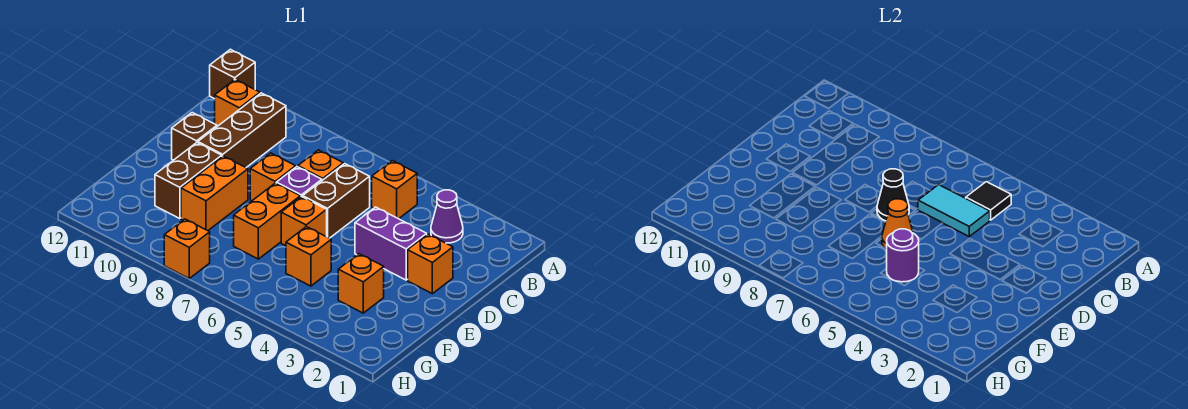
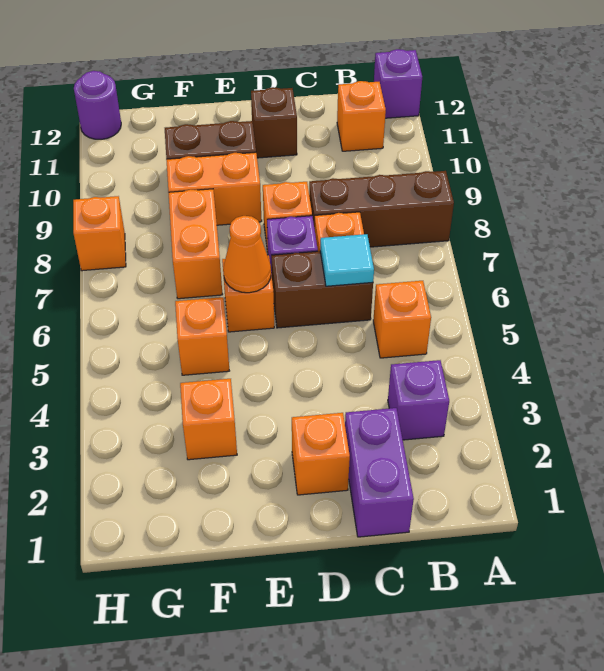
brown brick A12 level 1 -> purple brick A12 level 1
purple cone B3 level 1 -> purple brick B3 level 1
black tile B5 level 2 -> none
brown brick B10:D10 level 1 -> brown brick A8:C8 level 1
cyan tile C5:C6 level 2 -> cyan tile C6 level 2
purple brick D3:D4 level 1 -> purple brick C1:C2 level 1
black cone D7 level 2 -> none
orange brick E7:F7 level 1 -> orange brick F7:F8 level 1
purple round brick F5 level 2 -> purple round brick H12 level 1

